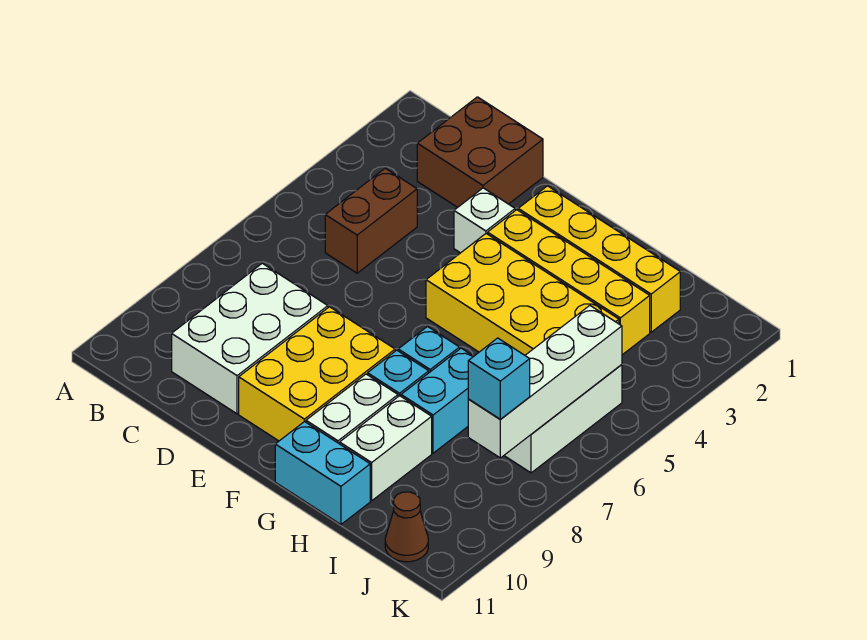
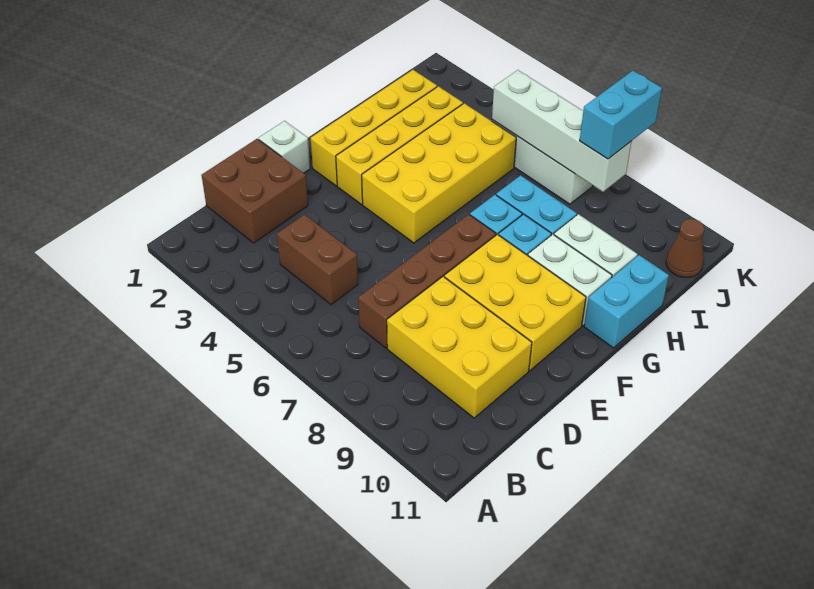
none -> brown brick C7:F7 level 1
white brick C8:D10 level 1 -> yellow brick C8:D10 level 1
white brick E3 level 1 -> white brick E1 level 1
cyan brick J8 level 3 -> cyan brick J8:K8 level 3

